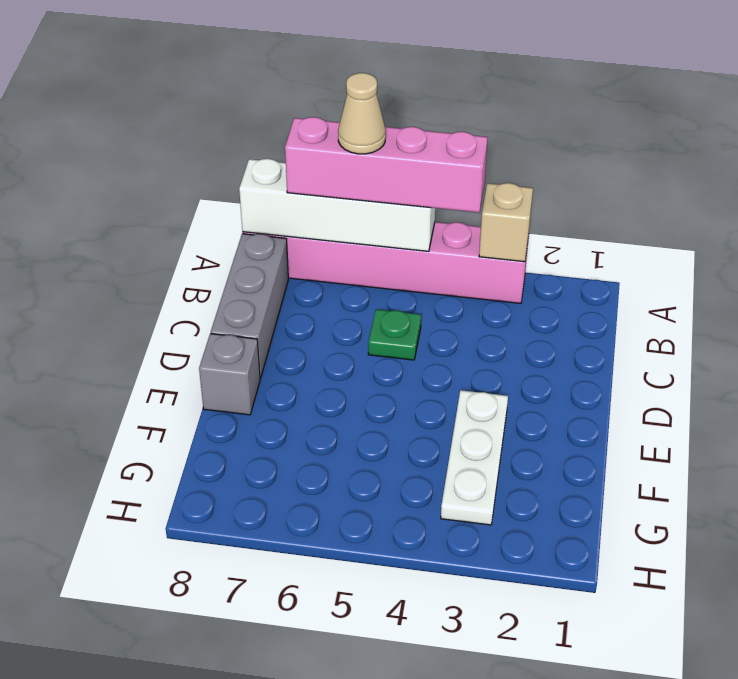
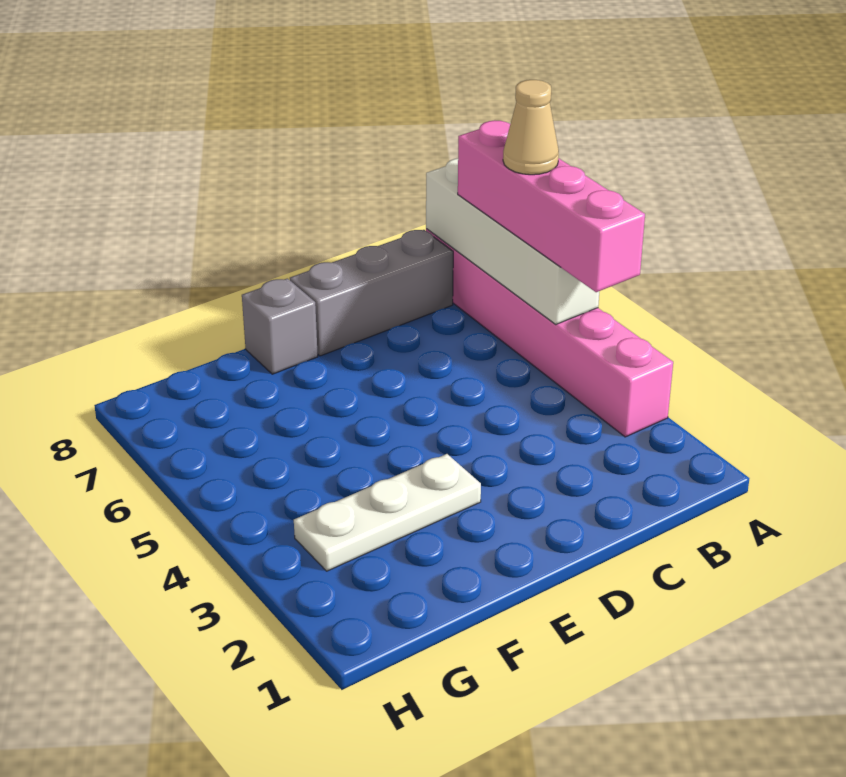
tan brick A3 level 2 -> none
green plate C5 level 1 -> none

